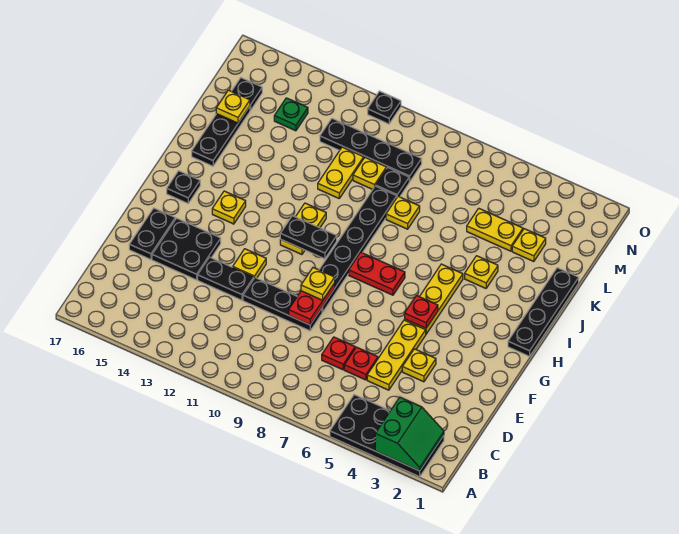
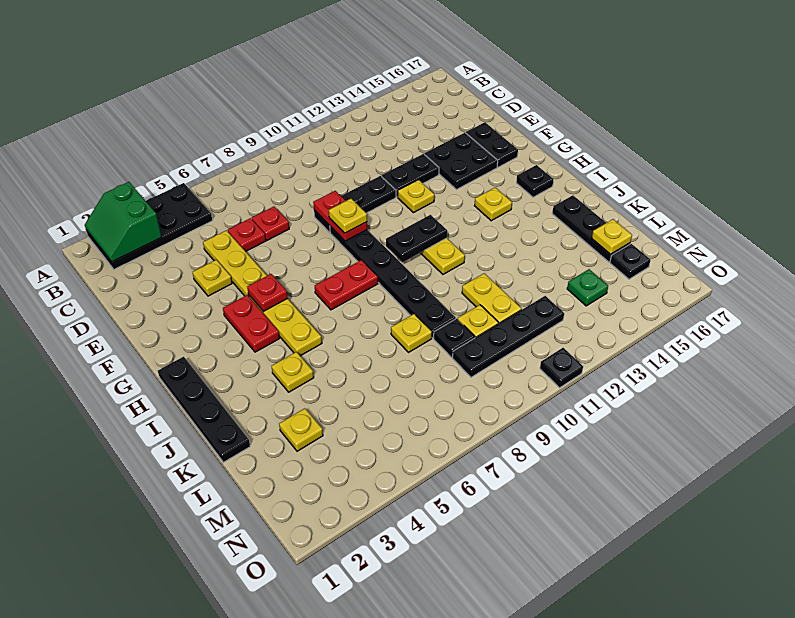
none -> red plate G4:H4 level 1
yellow plate L4:L5 level 1 -> none

